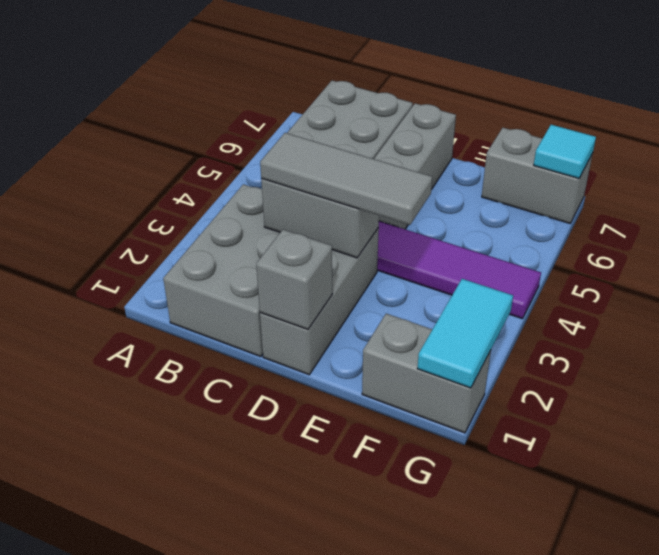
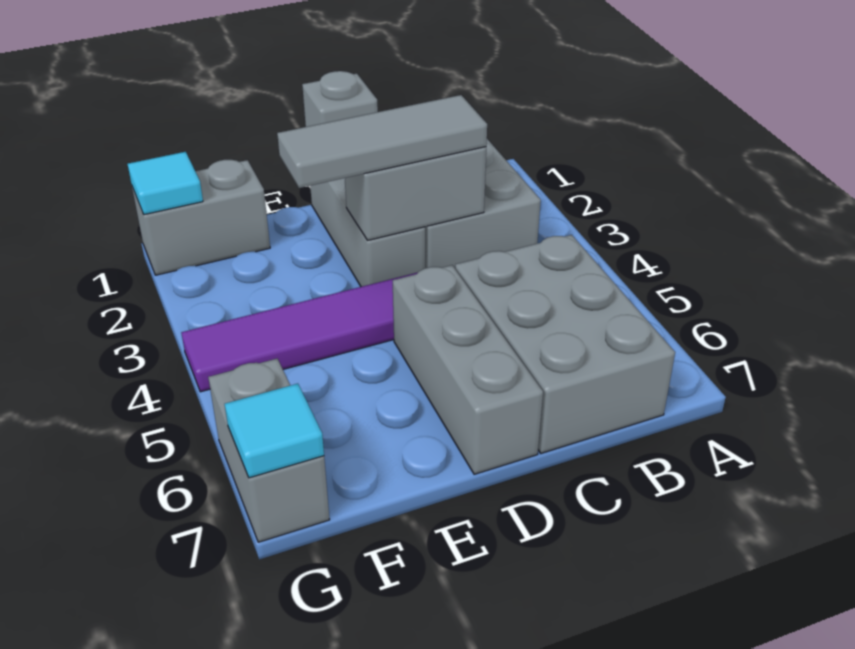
grey brick F7:G7 level 1 -> grey brick G6:G7 level 1
cyan tile G1:G2 level 2 -> cyan tile G1 level 2

